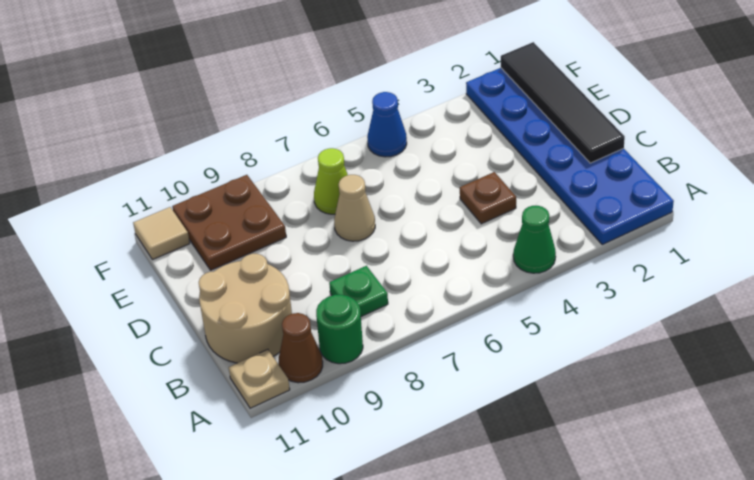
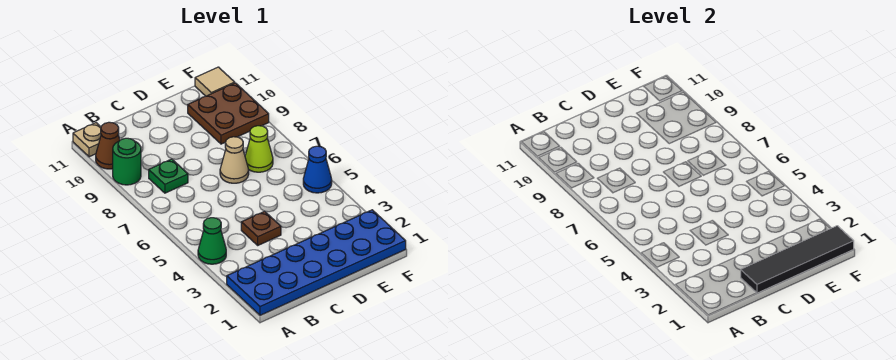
tan round brick B10:C11 level 1 -> none

